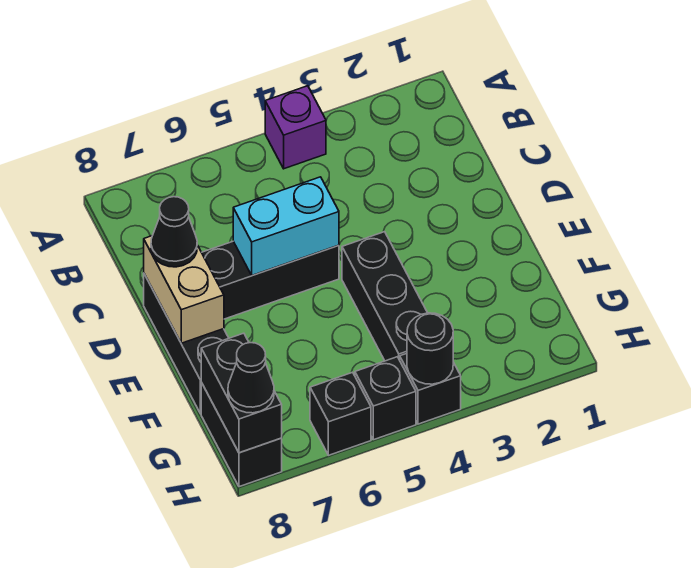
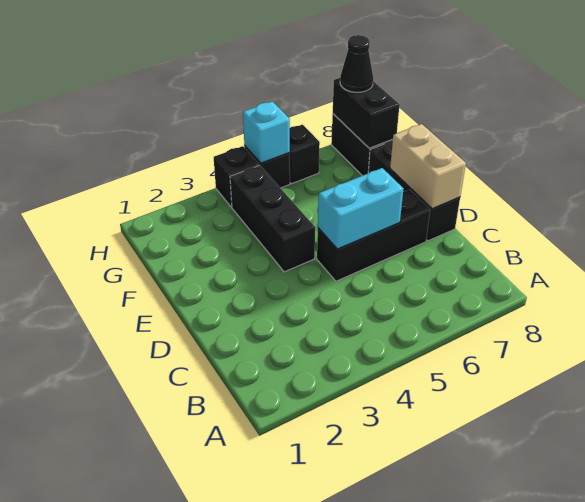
purple brick A4 level 1 -> none
black cone D8 level 3 -> none
black round brick H4 level 2 -> none
none -> cyan brick H5 level 2

